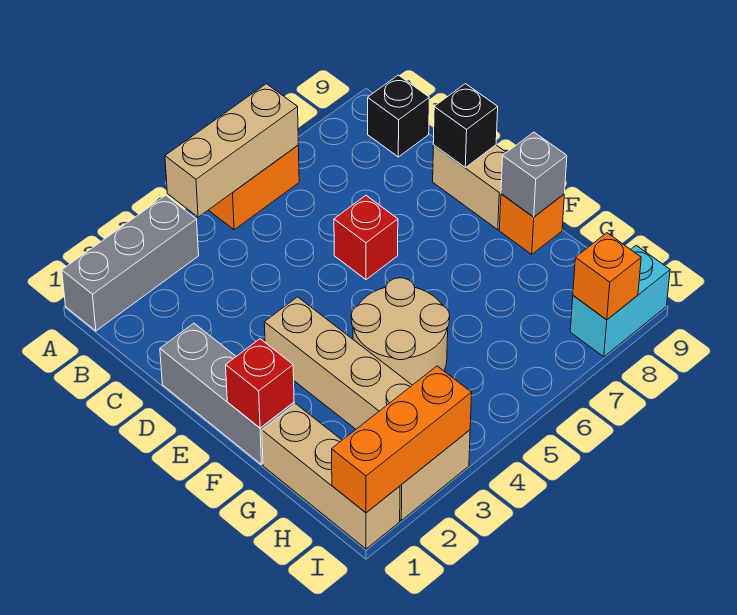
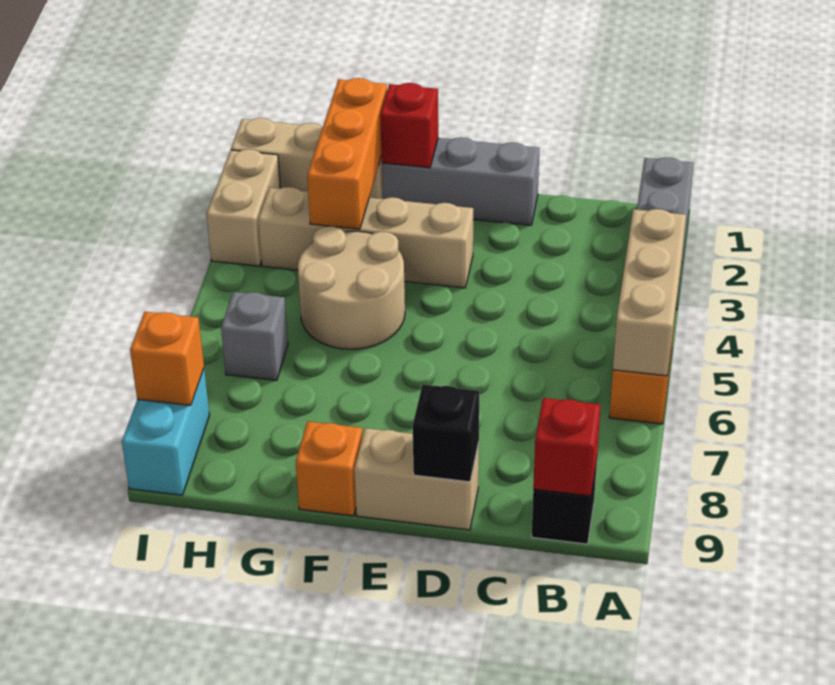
red brick D6 level 1 -> red brick B9 level 2
grey brick F9 level 2 -> grey brick H6 level 1
orange brick I1:I3 level 2 -> orange brick G1:G3 level 2

